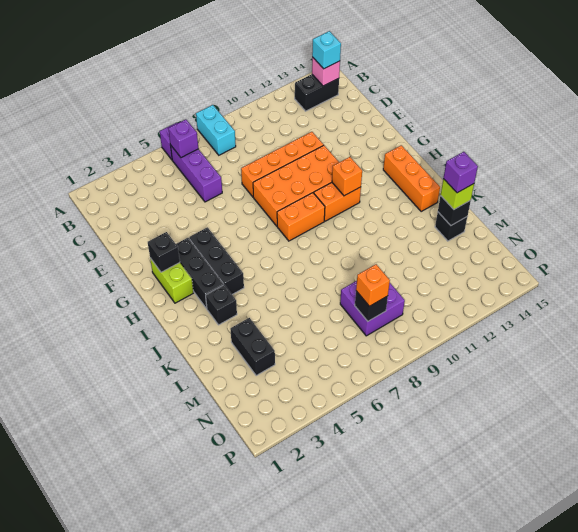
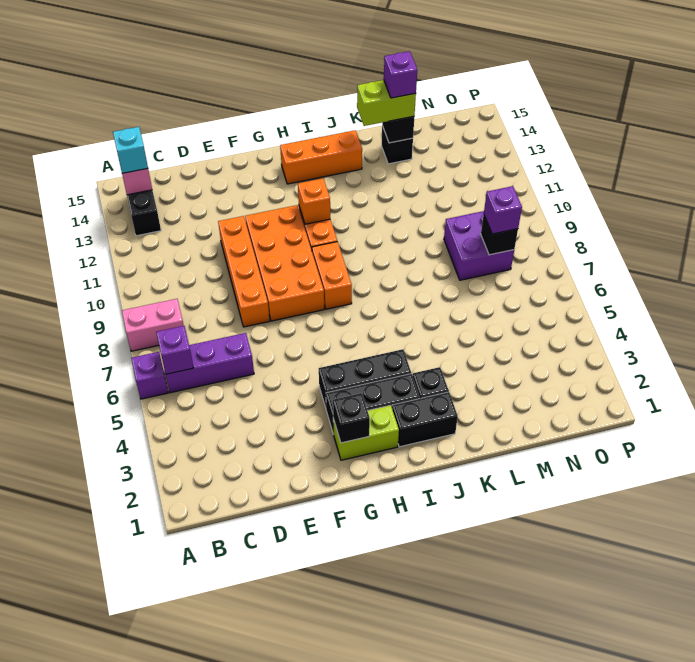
cyan brick A8:B8 level 1 -> pink brick A8:B8 level 1
black brick L3:M3 level 1 -> black brick I2:J2 level 1
lime brick L14 level 3 -> lime brick K14:L14 level 3
orange brick N8 level 3 -> purple brick N8 level 3

